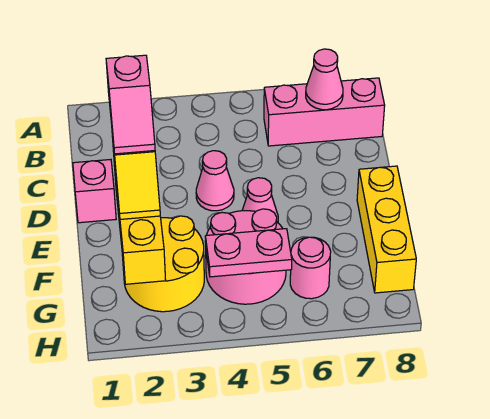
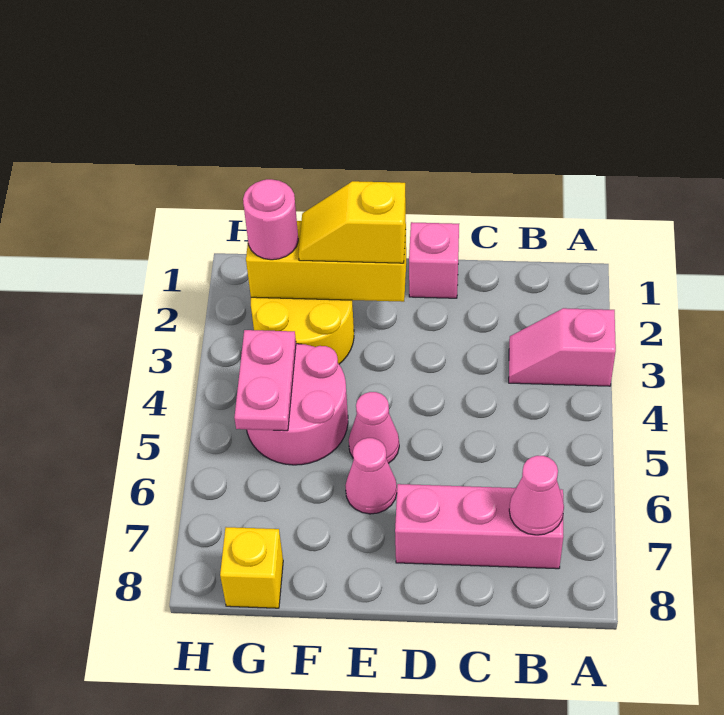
pink brick B6:B8 level 1 -> pink brick B7:D7 level 1
pink slope D2:E2 level 4 top D -> pink slope A3:B3 level 1 top A
pink cone D4 level 1 -> pink cone E6 level 1
yellow brick E8:G8 level 1 -> yellow brick G8 level 1
pink round brick G6 level 1 -> pink round brick G2 level 3

